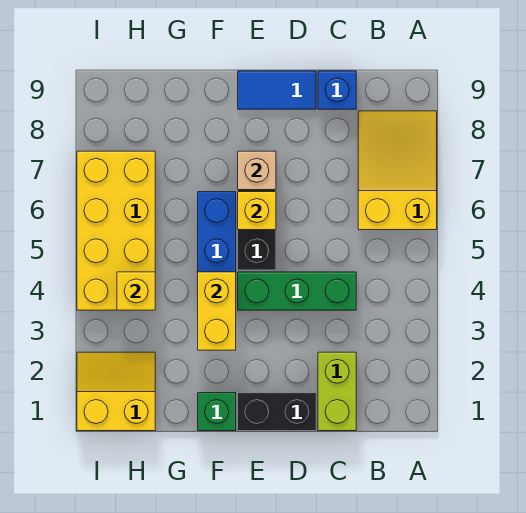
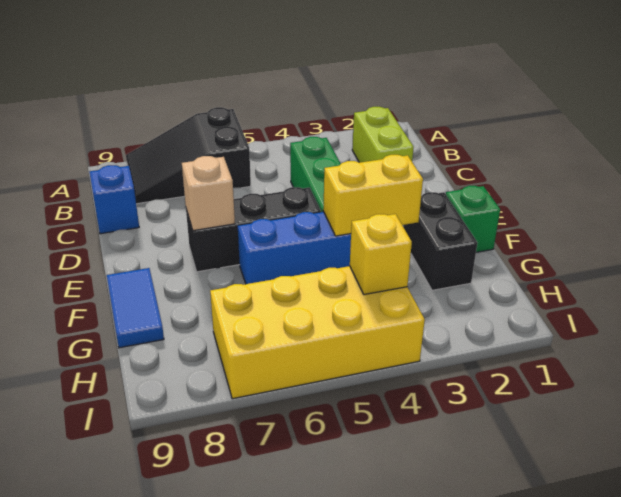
yellow slope A6:B8 level 1 top 6 -> black slope A6:B8 level 1 top 6
lime brick C1:C2 level 1 -> lime brick B2:C2 level 1
black brick D1:E1 level 1 -> black brick F2:G2 level 1
blue tile D9:E9 level 1 -> blue tile F9:G9 level 1
yellow brick E6 level 2 -> none
yellow slope H1:I2 level 1 top 1 -> none

